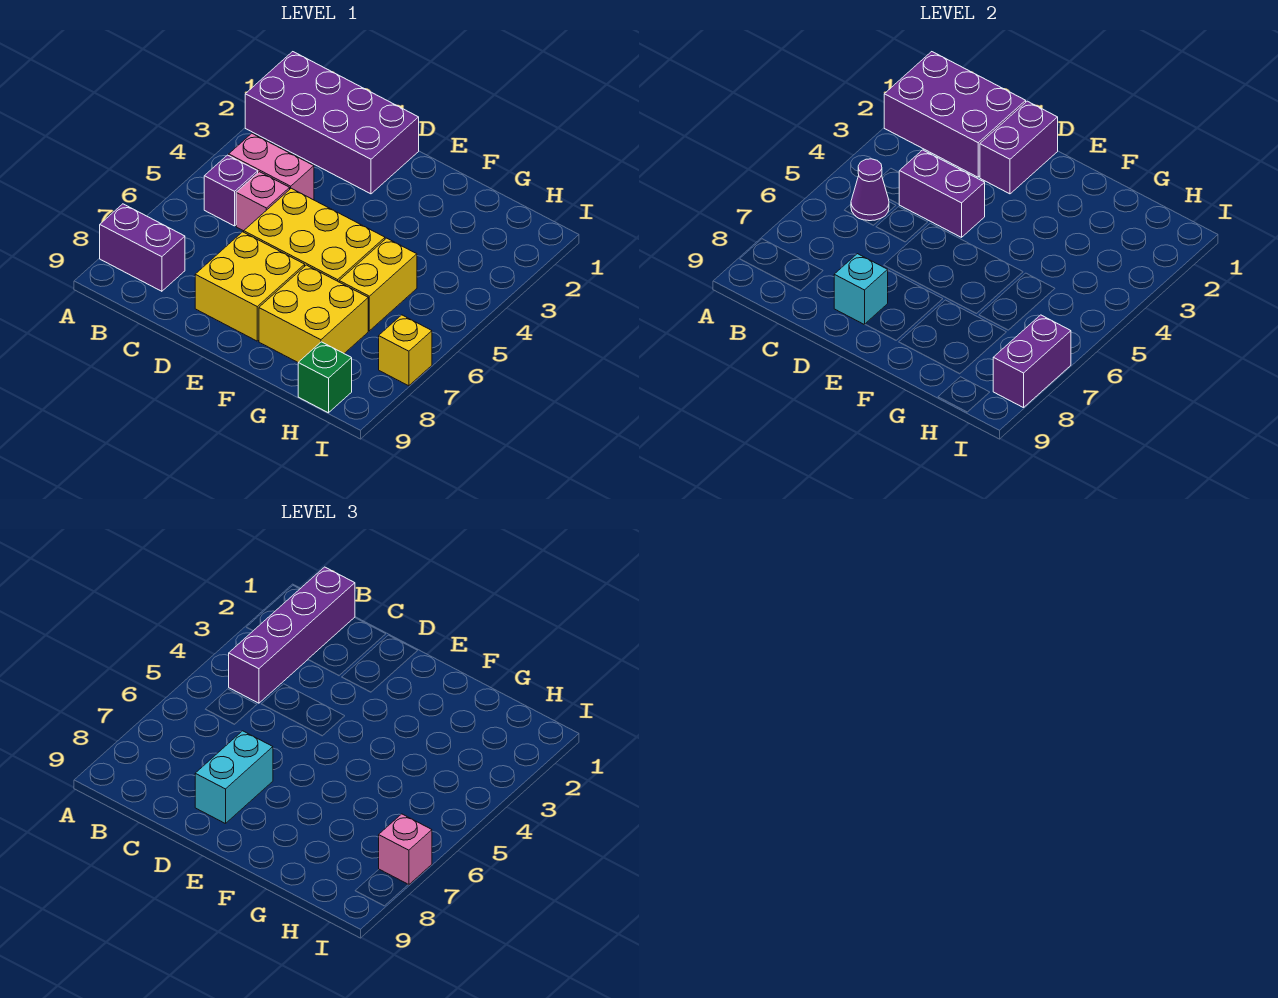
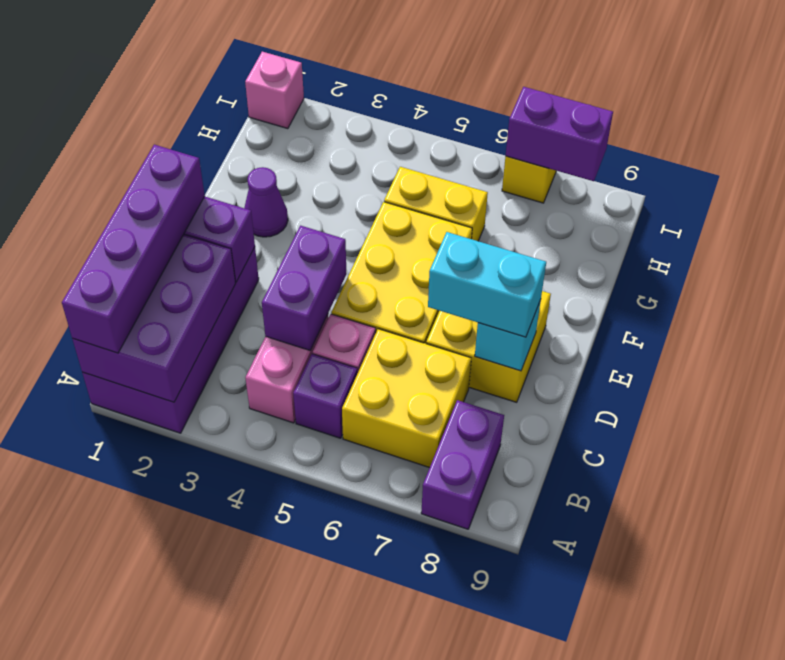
purple brick B1:B4 level 3 -> purple brick A1:D1 level 3
purple cone B5 level 2 -> purple cone F2 level 1
yellow brick F7:G8 level 1 -> yellow brick B6:C7 level 1
green brick H9 level 1 -> none
pink brick I7 level 3 -> pink brick I1 level 1

